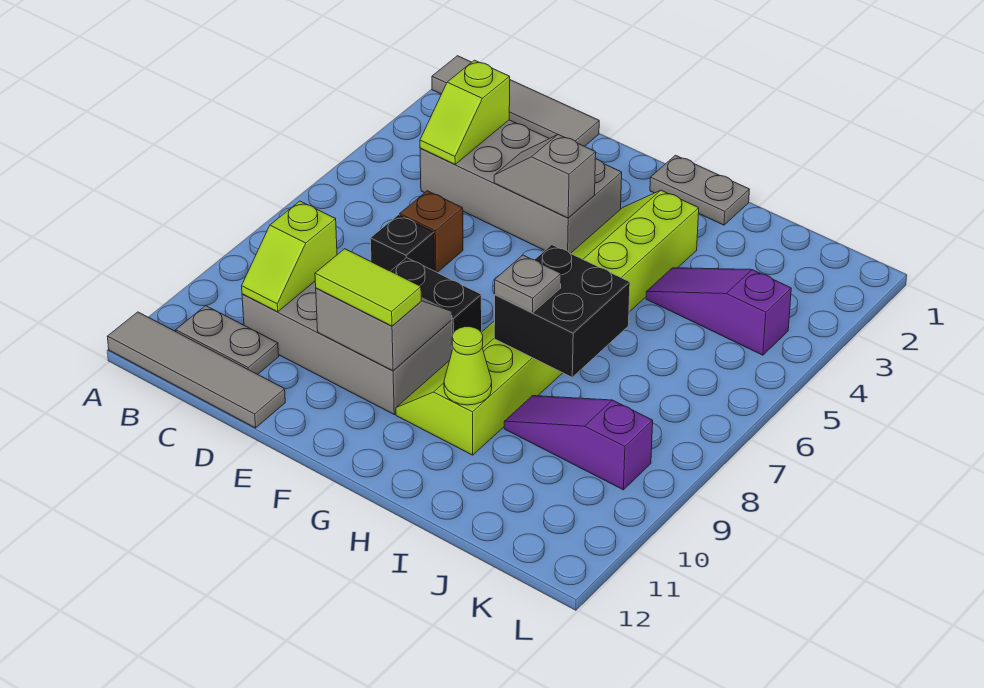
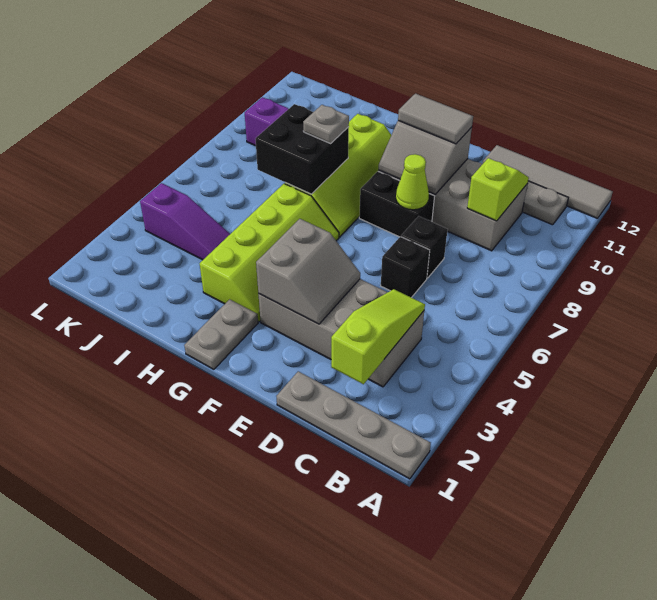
grey tile A1:D1 level 1 -> grey plate A1:D1 level 1
lime slope C3:C4 level 2 top 3 -> lime slope C2:C4 level 2 top 2
brown brick D6 level 1 -> black brick D6 level 1
grey slope E4:F4 level 2 top F -> grey slope E3:F4 level 2 top F
lime tile E10:F10 level 3 -> grey tile E10:F10 level 3
grey plate G1:H1 level 1 -> grey plate G1:G2 level 1
lime cone H10 level 2 -> lime cone E8 level 2

